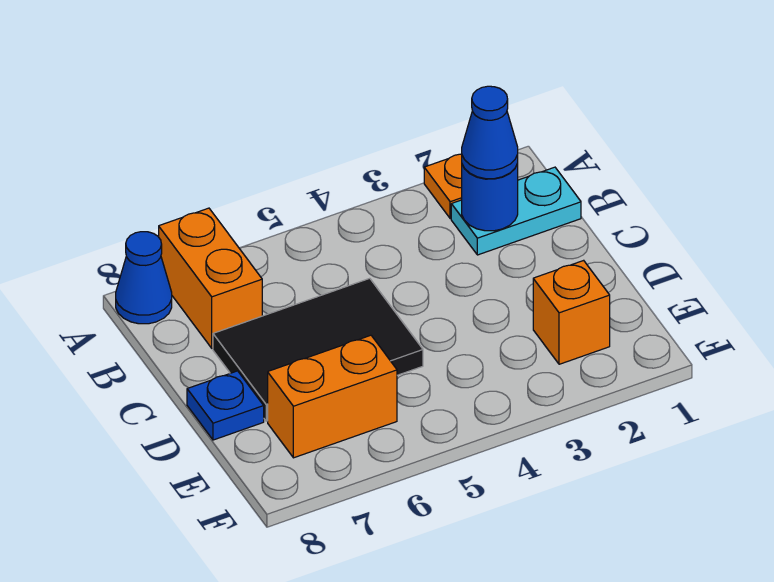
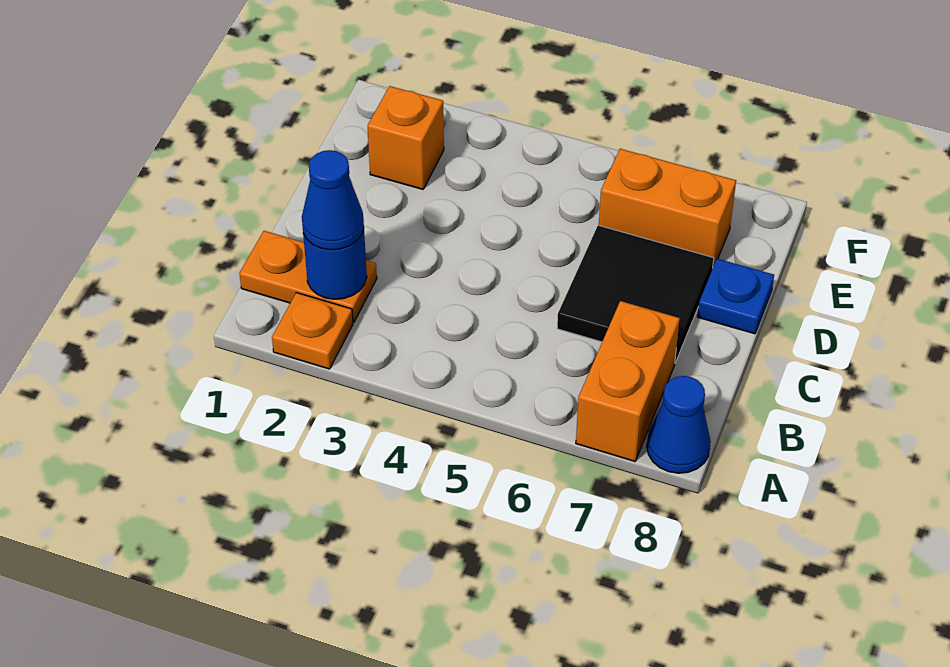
cyan plate B1:B2 level 1 -> orange plate B1:B2 level 1
black tile C5:D7 level 1 -> black tile C6:D7 level 1

